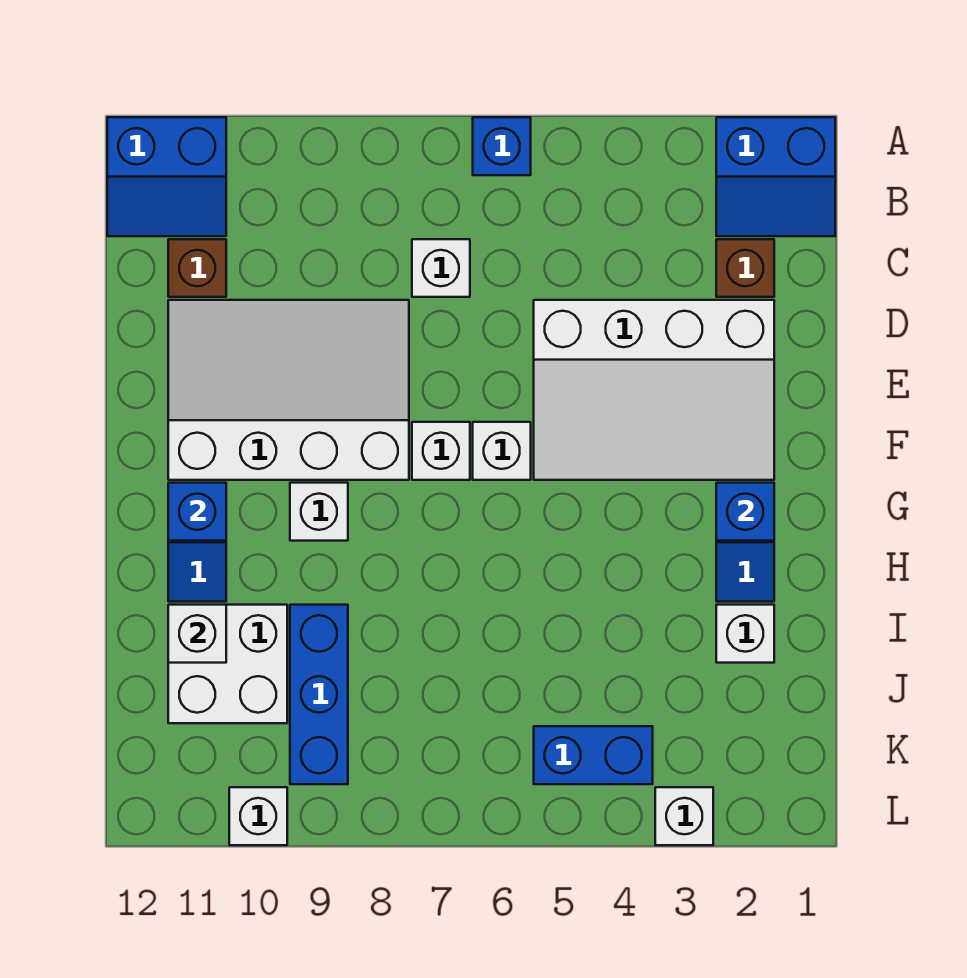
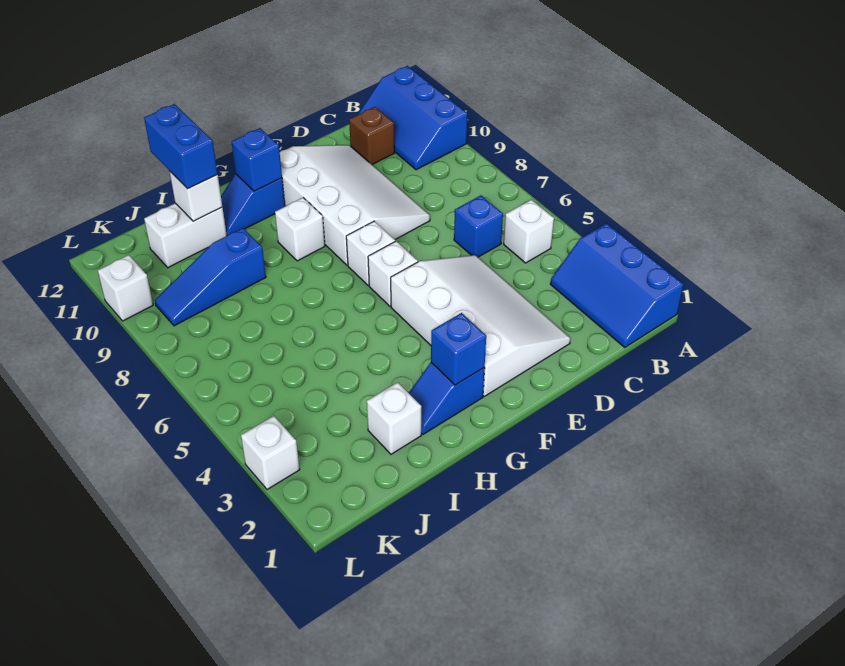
blue slope A1:B2 level 1 top A -> blue slope A1:B3 level 1 top A
blue brick A6 level 1 -> blue brick C6 level 1
blue slope A11:B12 level 1 top A -> blue slope A10:B12 level 1 top A
brown brick C2 level 1 -> none
white brick C7 level 1 -> white brick B5 level 1
white slope D2:F5 level 1 top D -> white slope D2:F5 level 1 top F
blue brick I9:K9 level 1 -> blue slope I9:K9 level 1 top I
white brick I10:J11 level 1 -> white brick I11:J11 level 1
blue brick K4:K5 level 1 -> blue brick I11:I12 level 3

